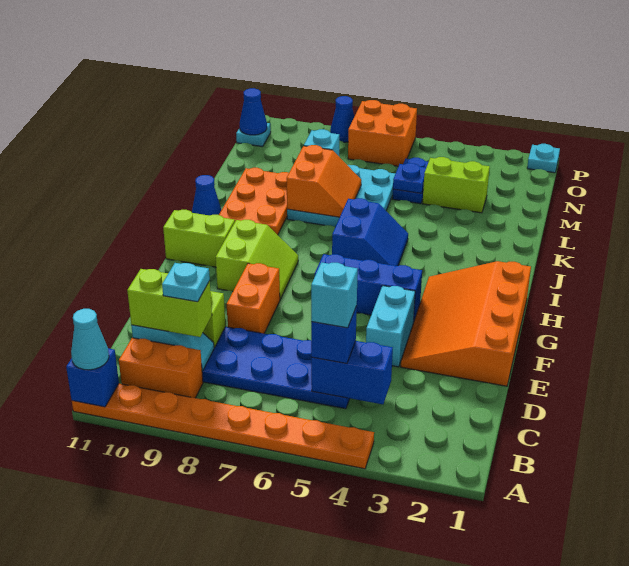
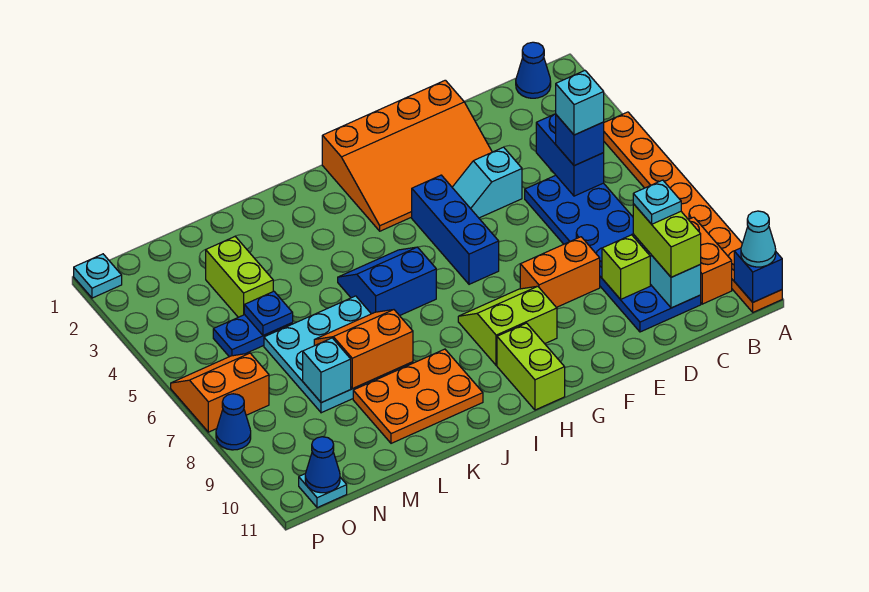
cyan brick E4:F4 level 1 -> cyan slope E4:F4 level 1 top E
blue cone J11 level 1 -> blue cone B1 level 1
orange brick O6:P7 level 1 -> orange slope O6:P7 level 1 top 7

